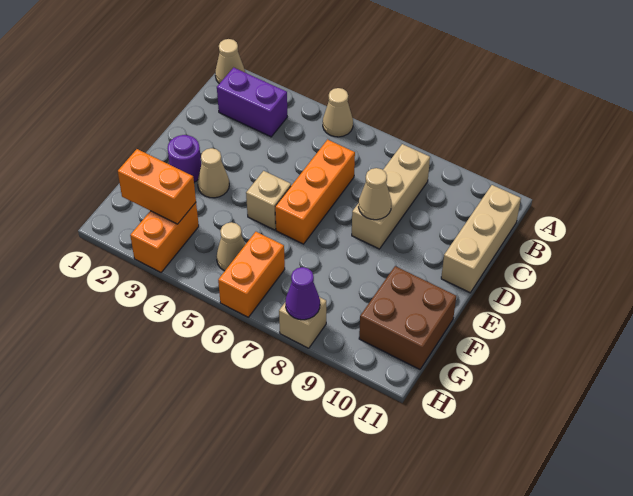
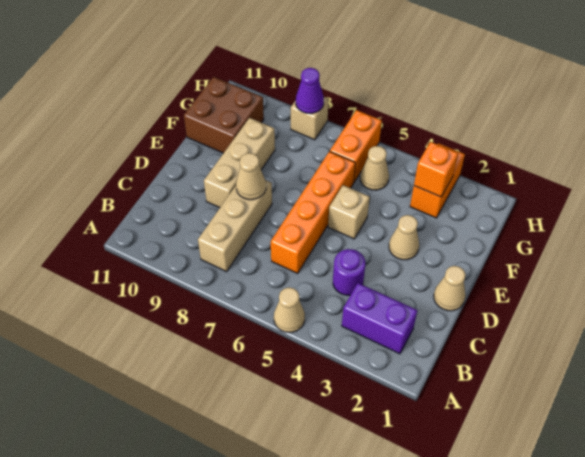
tan cone A1 level 1 -> tan cone D1 level 1
tan brick B11:D11 level 1 -> tan brick D9:F9 level 1
orange brick C6:E6 level 1 -> orange brick C6:F6 level 1
purple round brick E2 level 1 -> purple round brick C4 level 1
orange brick G2:G3 level 2 -> orange brick G3 level 2

